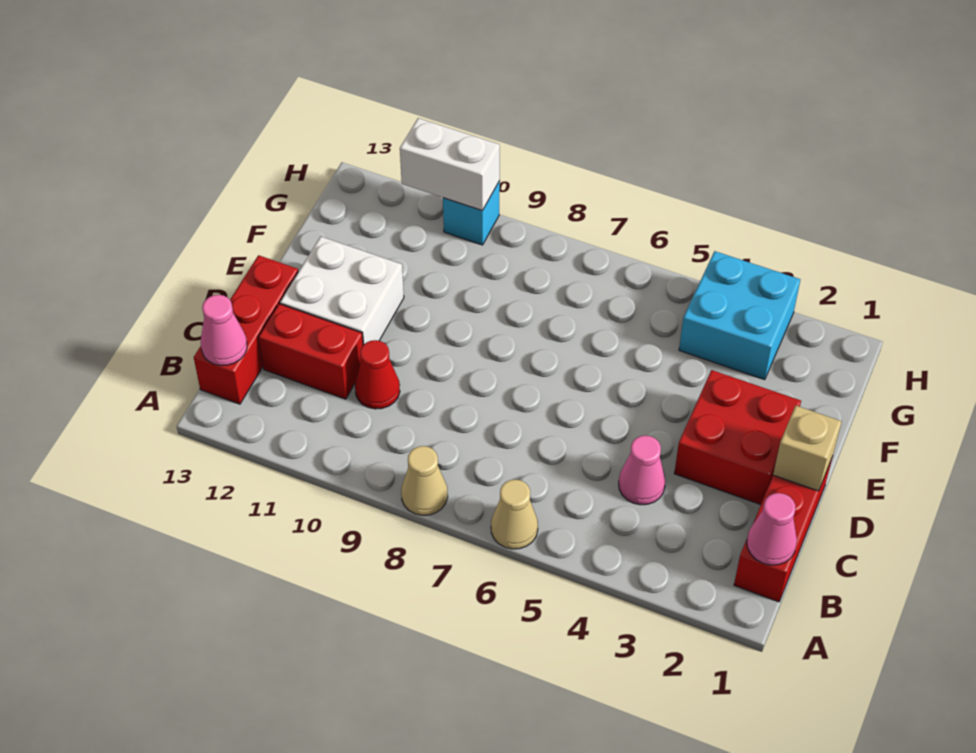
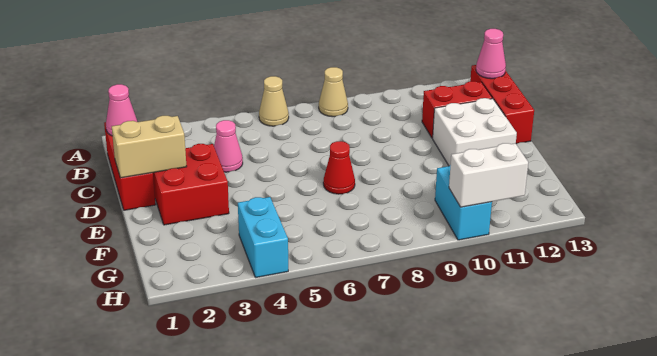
red cone C10 level 1 -> red cone E7 level 1
tan brick D1 level 2 -> tan brick D1:D2 level 2
cyan brick G3:H4 level 1 -> cyan brick G4:H4 level 1
cyan brick H10 level 1 -> cyan brick G10:H10 level 1

